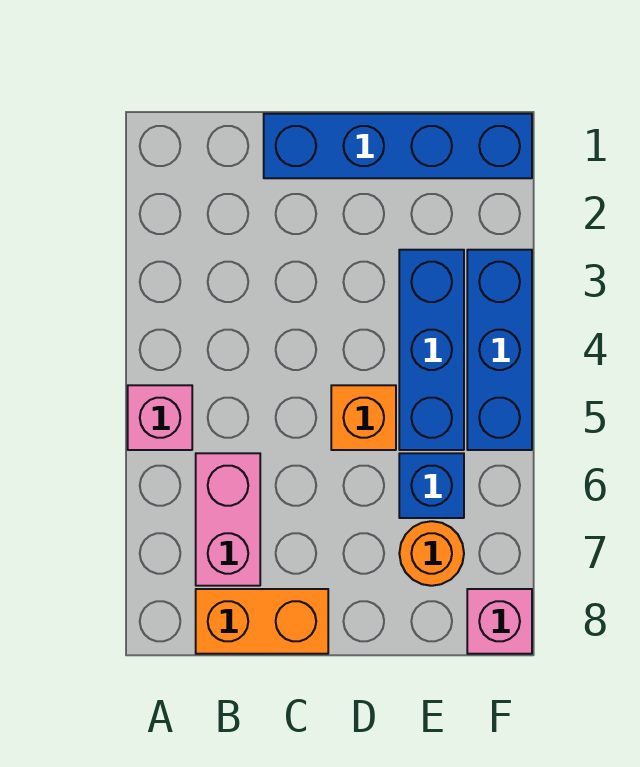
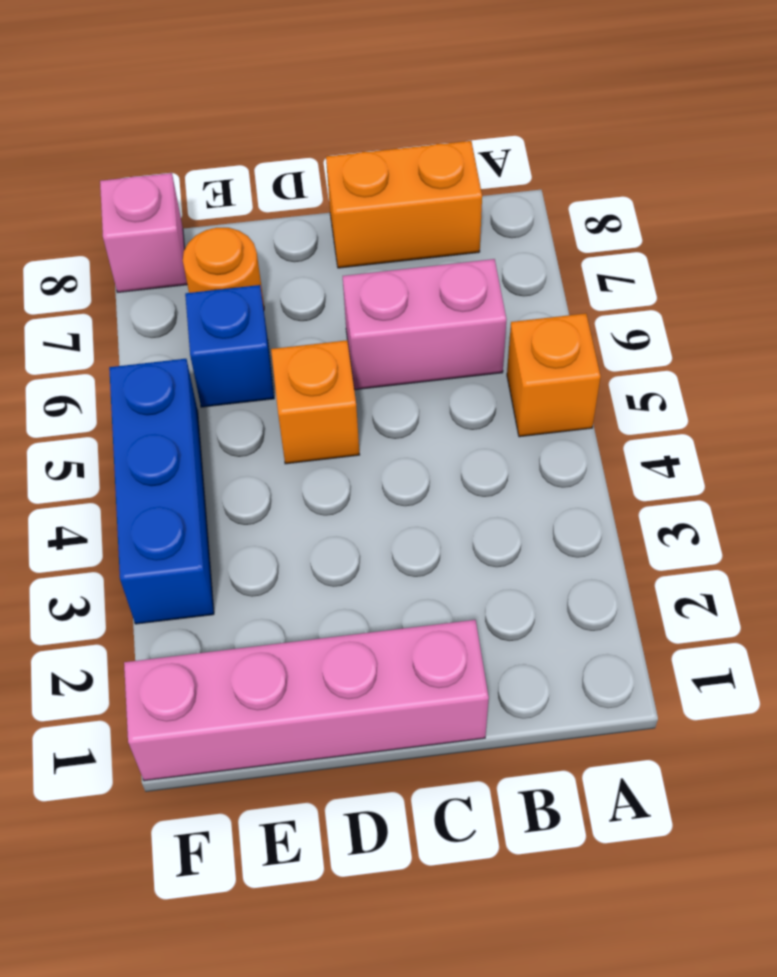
pink brick A5 level 1 -> orange brick A5 level 1
pink brick B6:B7 level 1 -> pink brick B6:C6 level 1
blue brick C1:F1 level 1 -> pink brick C1:F1 level 1
blue brick E3:E5 level 1 -> none

